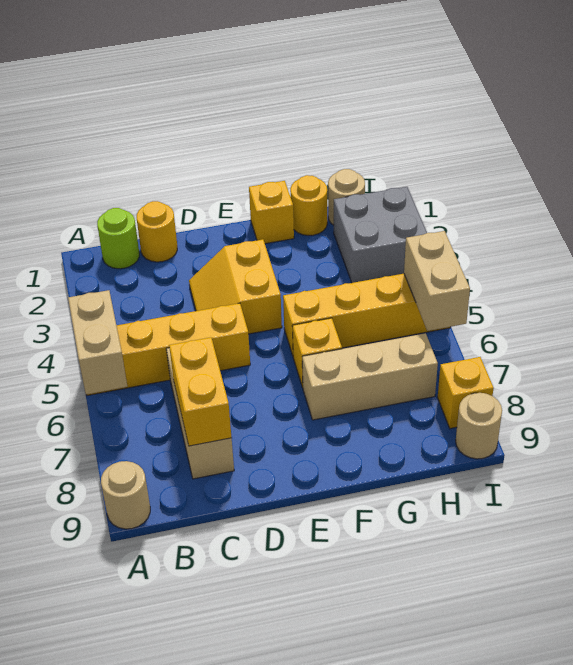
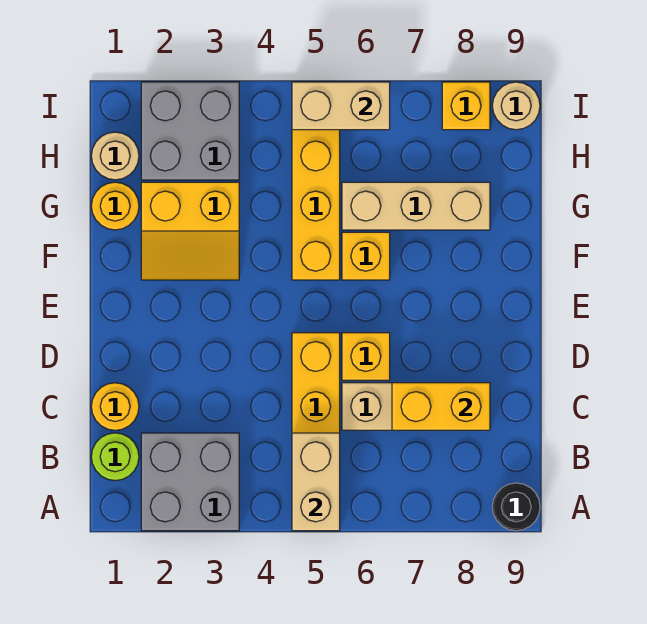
none -> grey brick A2:B3 level 1
tan brick A5:A6 level 2 -> tan brick A5:B5 level 2
tan round brick A9 level 1 -> black round brick A9 level 1
yellow slope D3:E4 level 1 top E -> yellow slope F2:G3 level 1 top G
yellow brick F1 level 1 -> yellow brick D6 level 1
tan brick F7:H7 level 1 -> tan brick G6:G8 level 1

